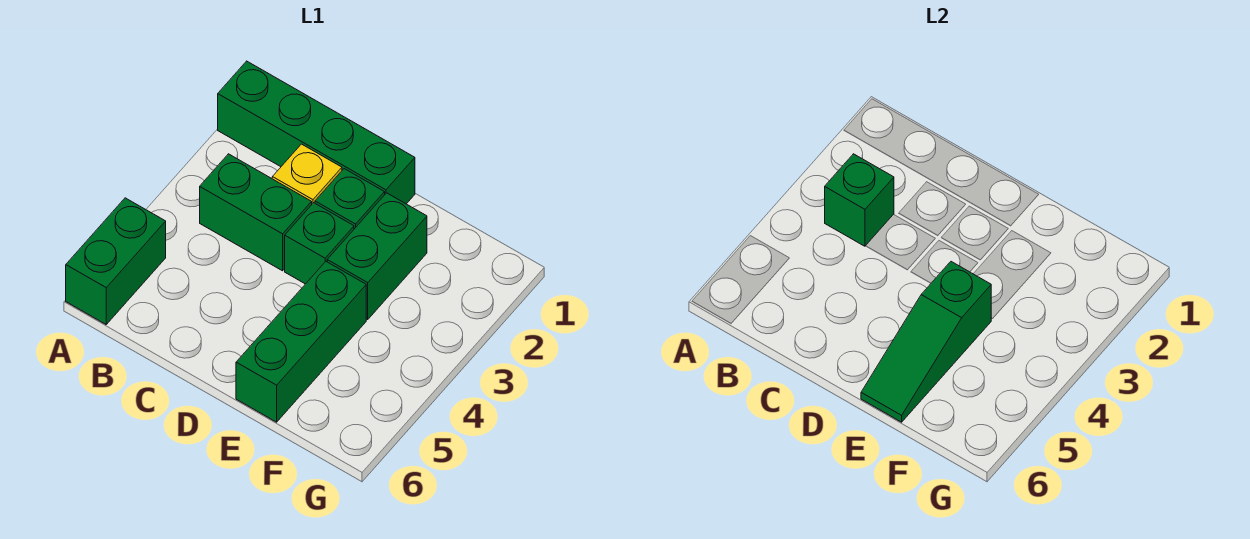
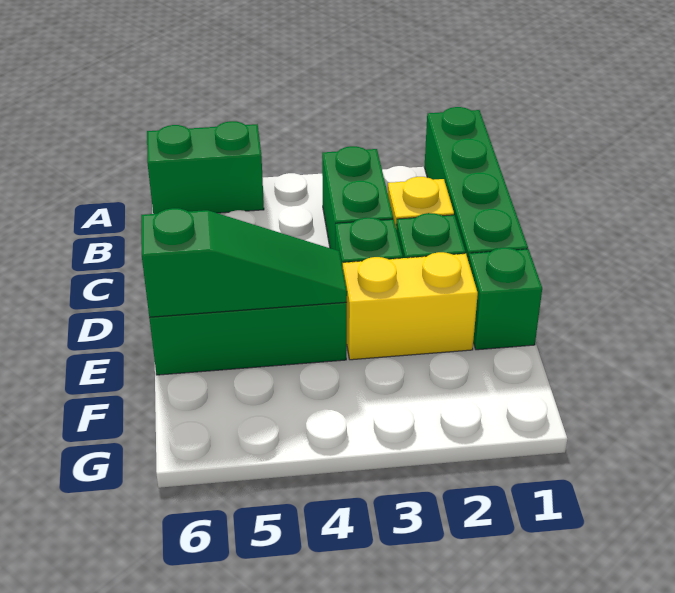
green brick B3 level 2 -> green brick E1 level 1
green brick E2:E3 level 1 -> yellow brick E2:E3 level 1
green slope E4:E6 level 2 top 4 -> green slope E4:E6 level 2 top 6

